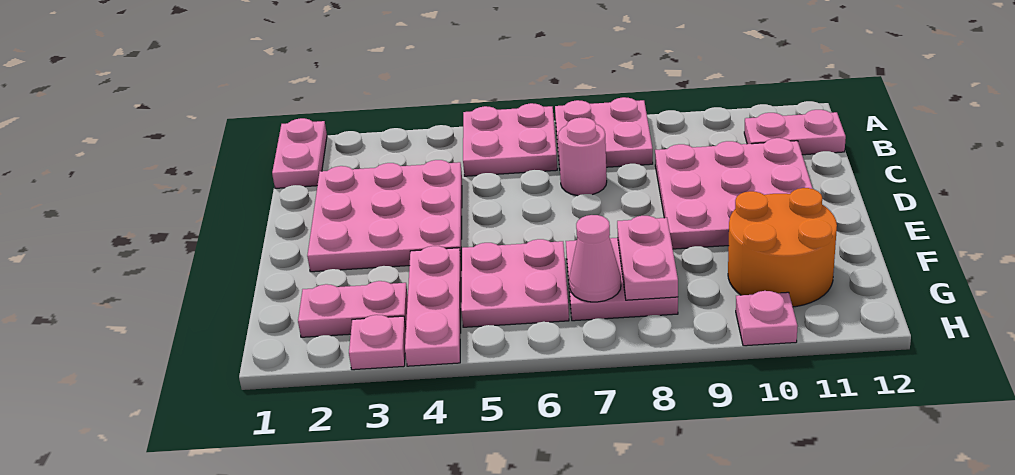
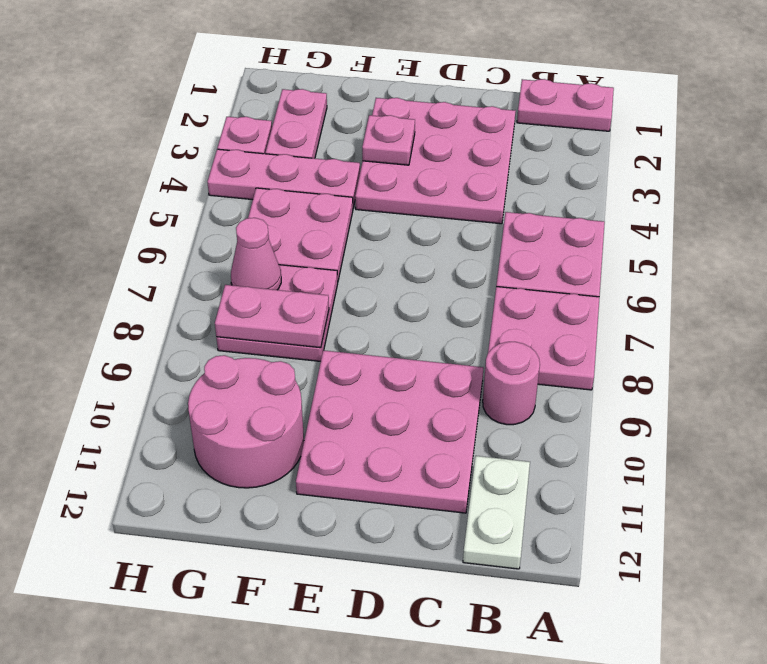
pink plate B11:B12 level 1 -> white plate B11:B12 level 1
pink round brick C7 level 1 -> pink round brick B9 level 1
orange round brick F10:G11 level 1 -> pink round brick F10:G11 level 1
pink plate H10 level 1 -> pink plate E3 level 2

